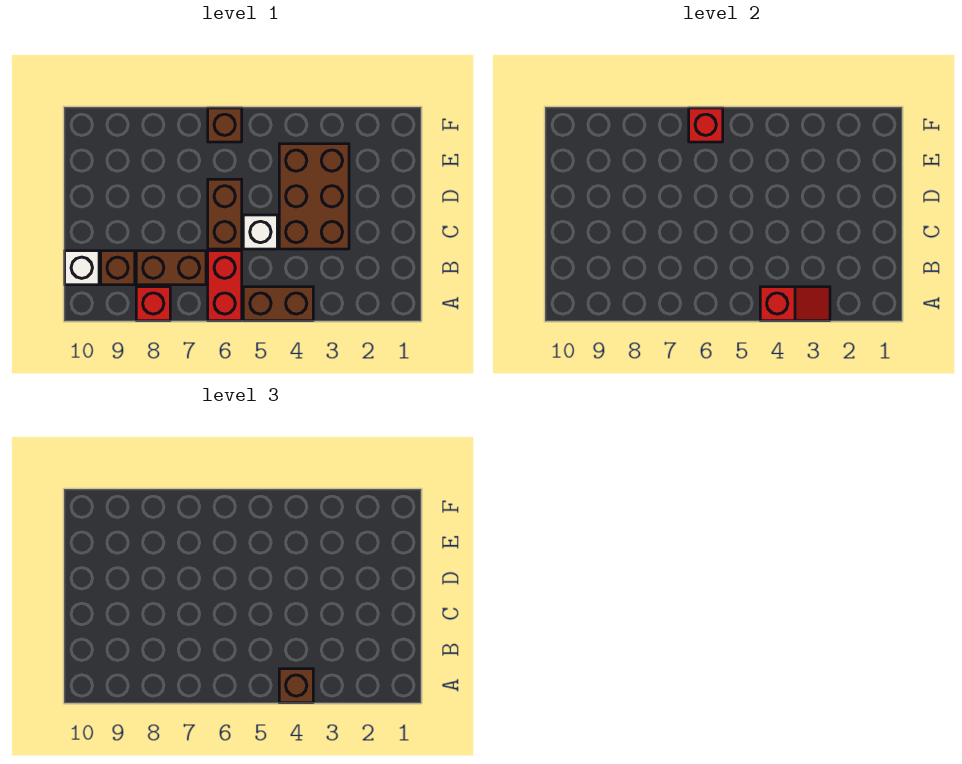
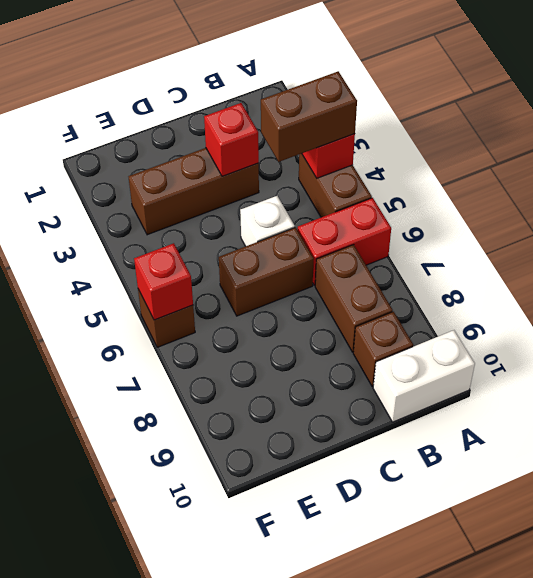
brown brick A4 level 3 -> brown brick A4:B4 level 3
red brick A8 level 1 -> red brick C3 level 2
white brick B10 level 1 -> white brick A10:B10 level 1
brown brick C3:E4 level 1 -> brown brick C3:E3 level 1

